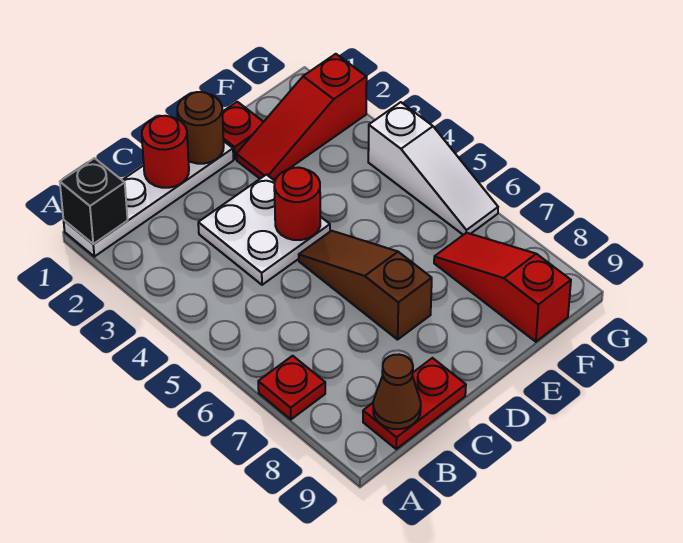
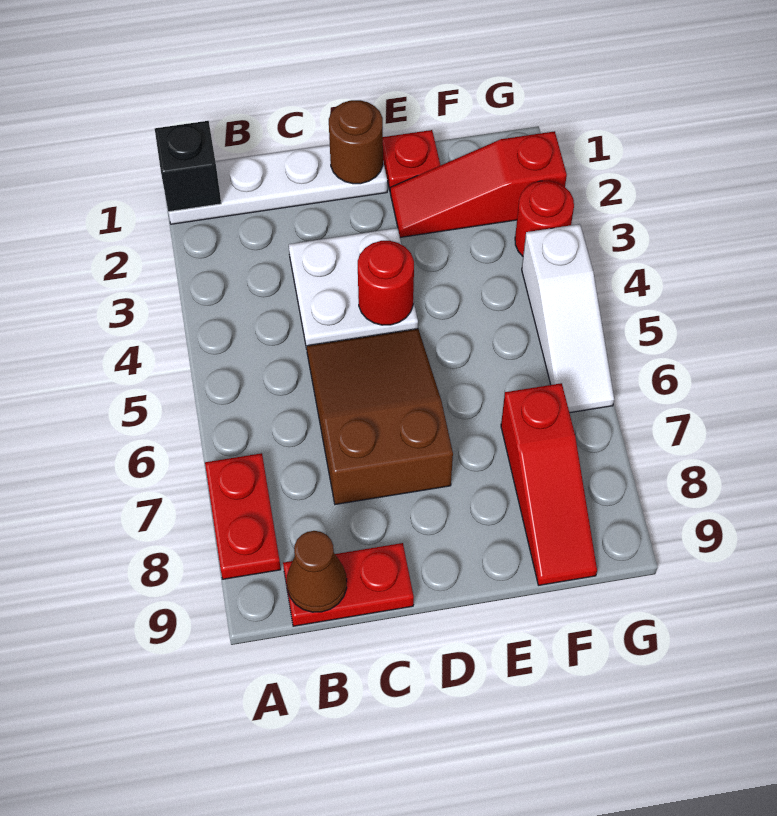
red plate A7 level 1 -> red plate A7:A8 level 1
red round brick C1 level 2 -> red round brick G3 level 1
brown slope D5:D7 level 1 top 7 -> brown slope C5:D7 level 1 top 7
red slope F7:F9 level 1 top 9 -> red slope F7:F9 level 1 top 7

